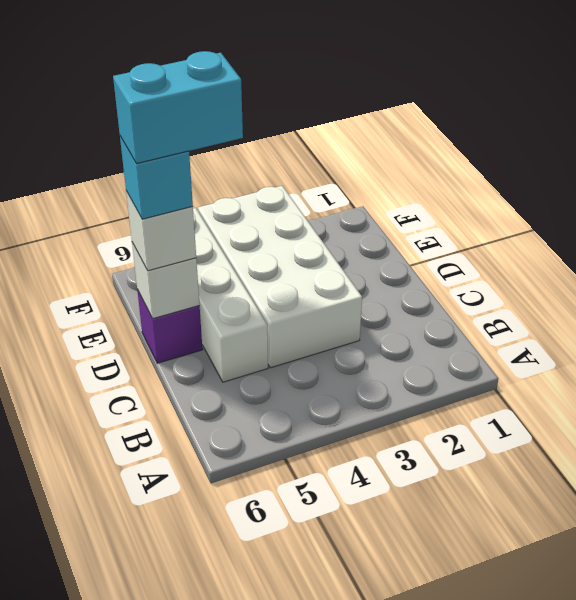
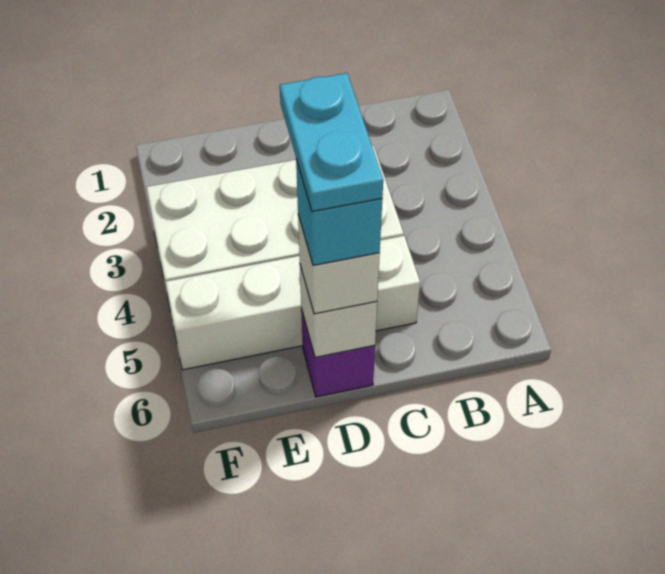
cyan brick D5:D6 level 5 -> cyan plate D5:D6 level 5

